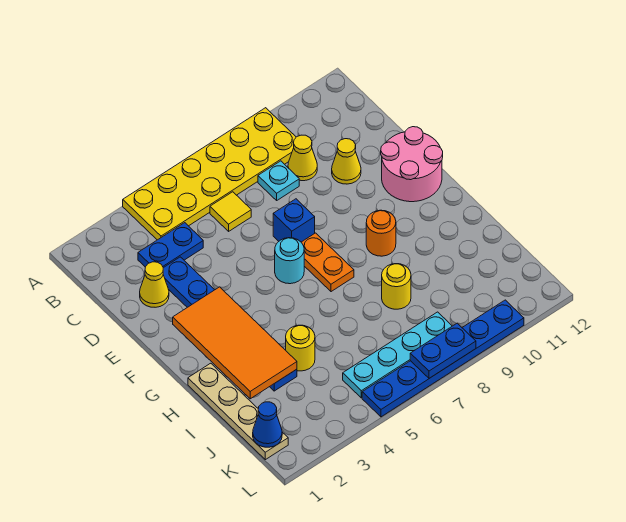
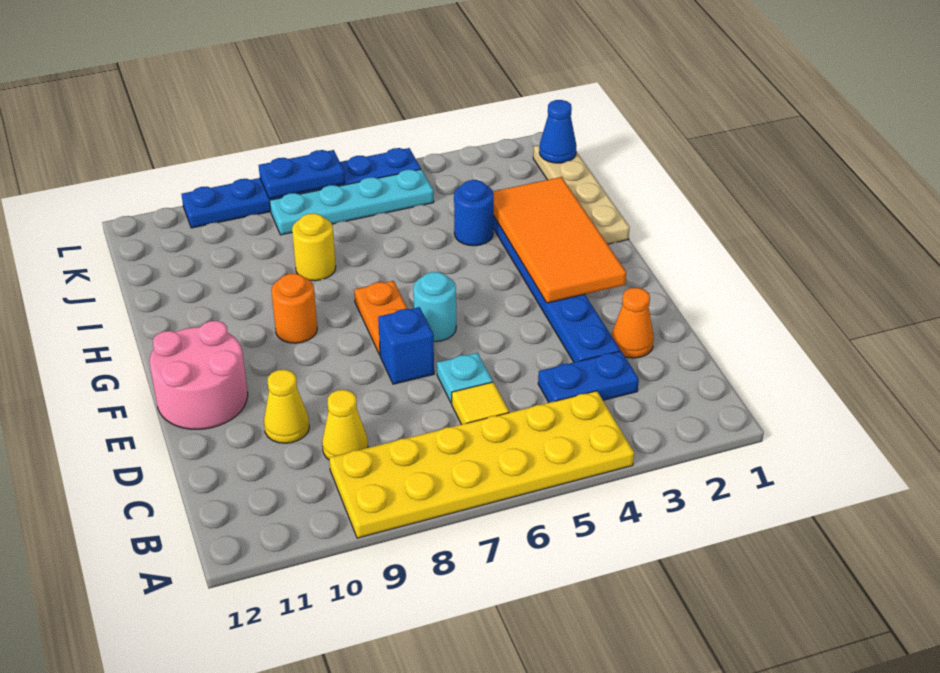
cyan plate C8 level 1 -> cyan plate D6 level 1
yellow cone D2 level 1 -> orange cone D2 level 1
yellow round brick I4 level 1 -> blue round brick I4 level 1

